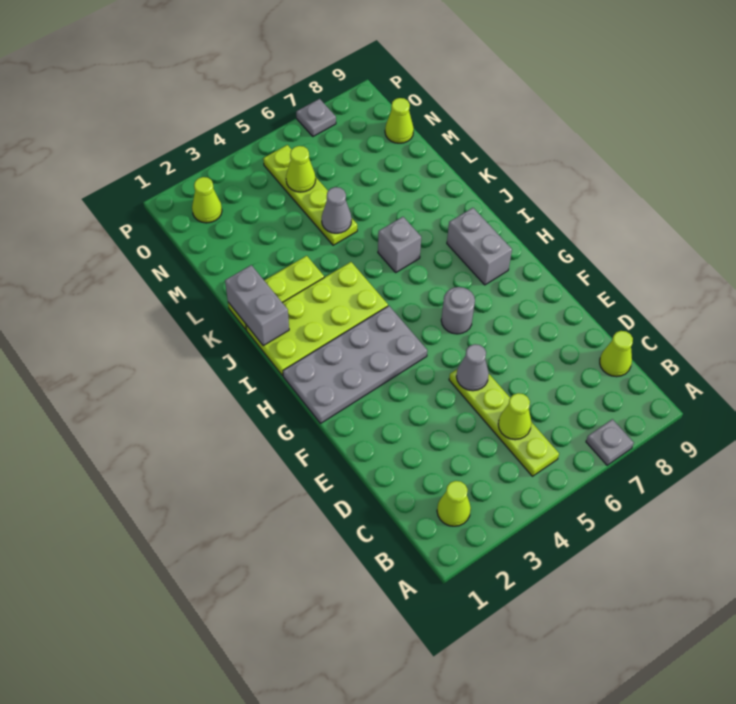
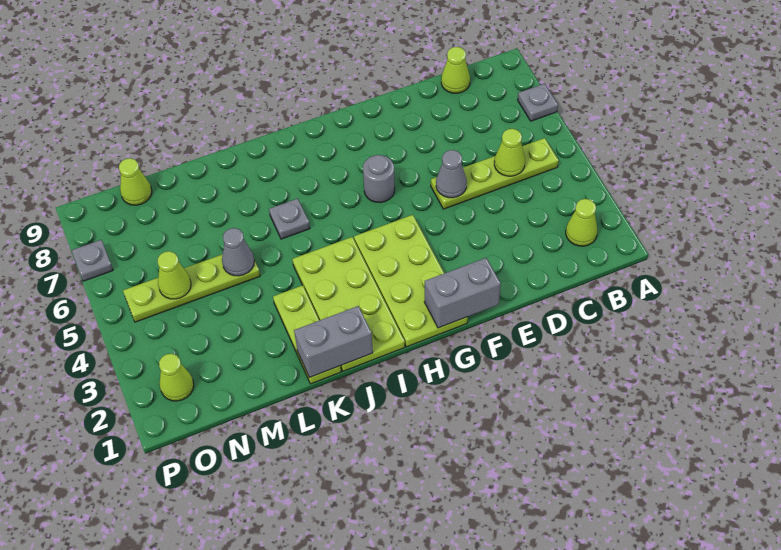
grey plate G1:H4 level 1 -> lime plate G1:H4 level 1
grey brick H8:I8 level 1 -> grey brick F1:G1 level 2
grey brick J6 level 1 -> grey plate J6 level 1

